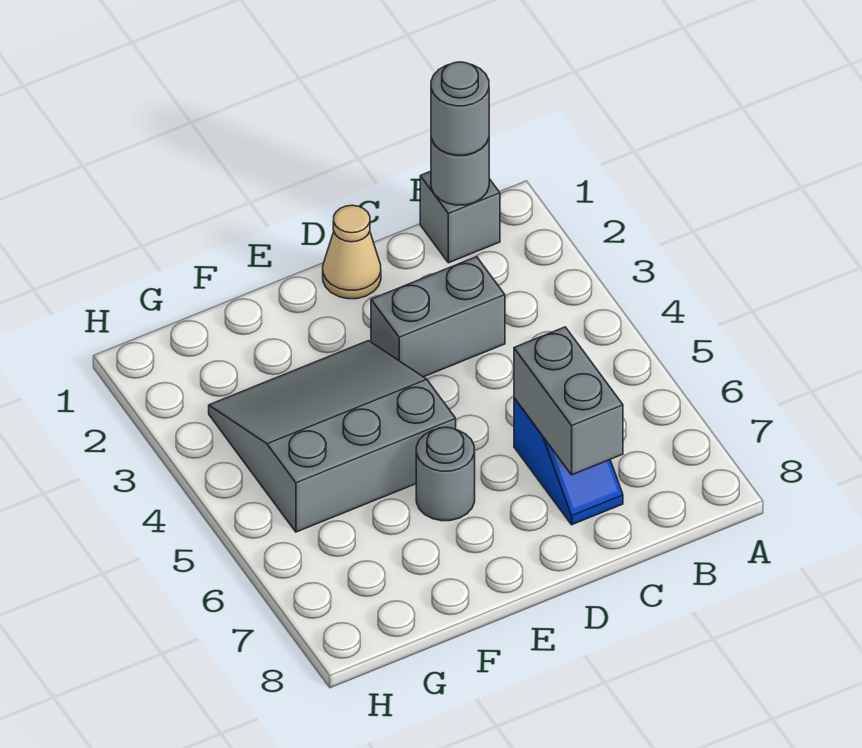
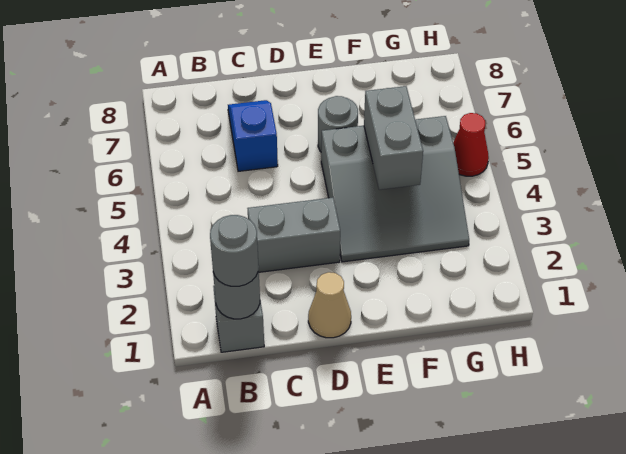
grey brick C6:C7 level 2 -> grey brick F4:F5 level 2
none -> red cone H5 level 1

